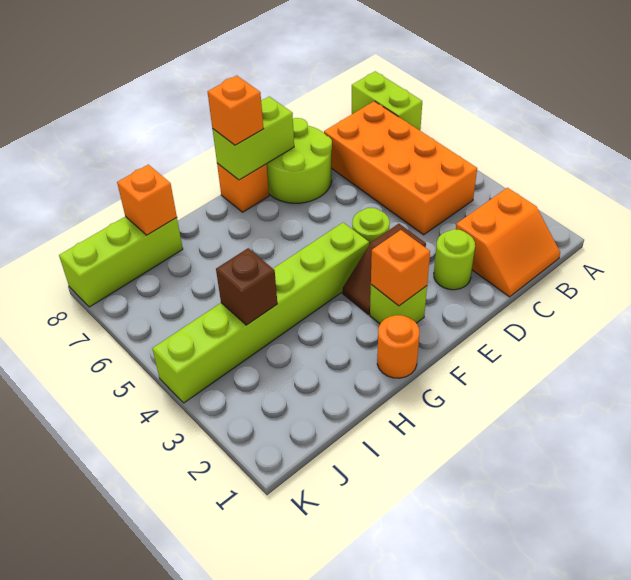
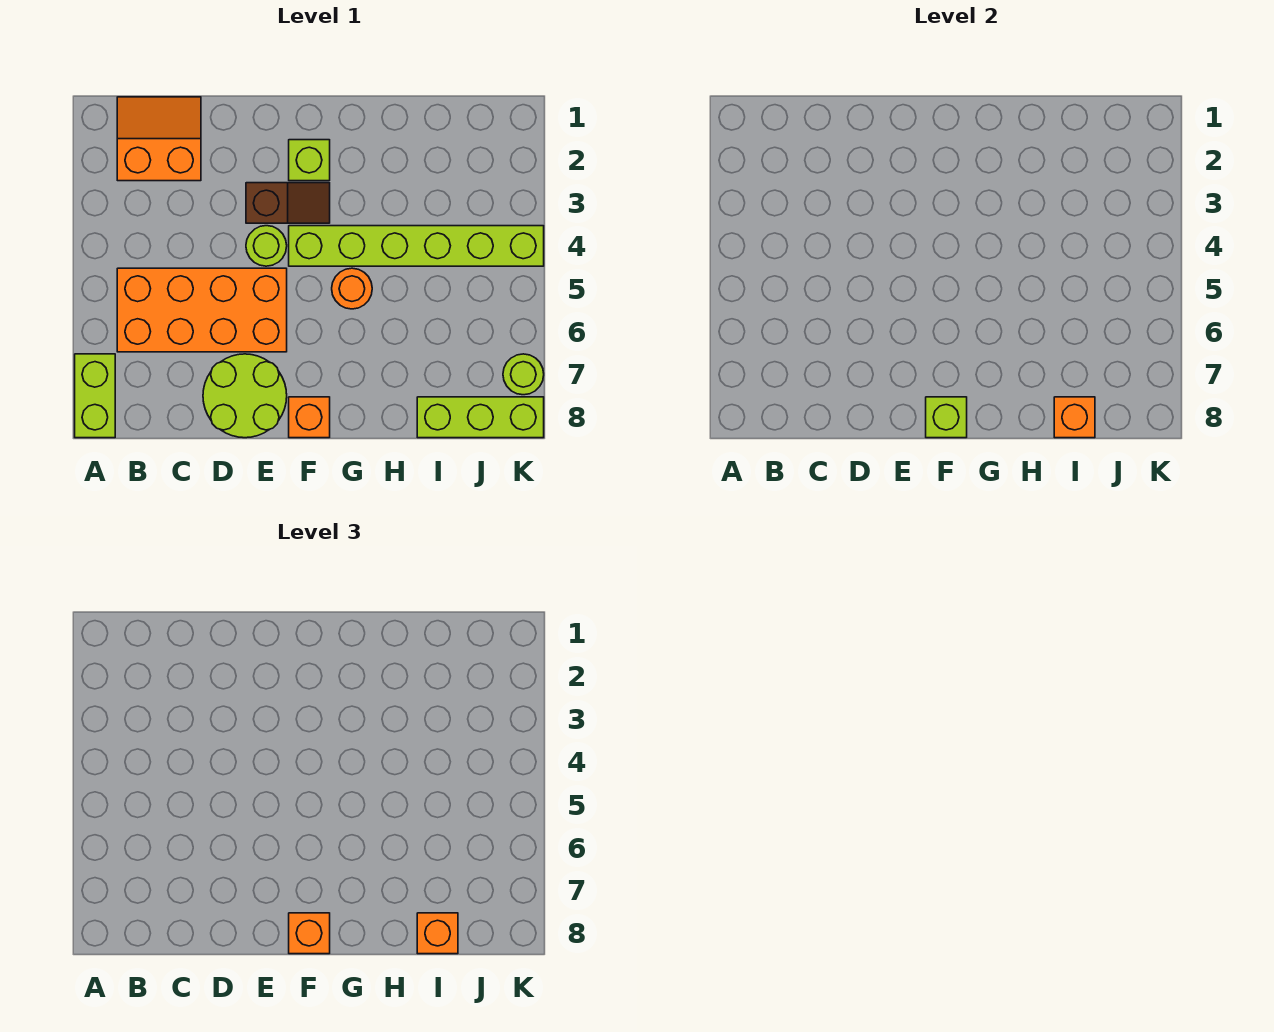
orange brick B4:C7 level 1 -> orange brick B5:E6 level 1
lime round brick D2 level 1 -> lime round brick K7 level 1
lime brick E8:F8 level 2 -> lime brick F8 level 2
orange brick F2 level 2 -> orange brick I8 level 3
orange round brick G1 level 1 -> orange round brick G5 level 1
brown brick I4 level 2 -> none

